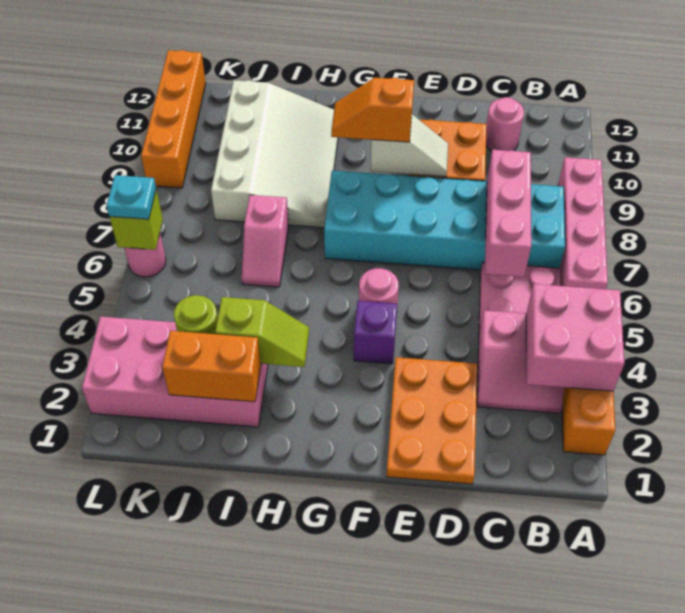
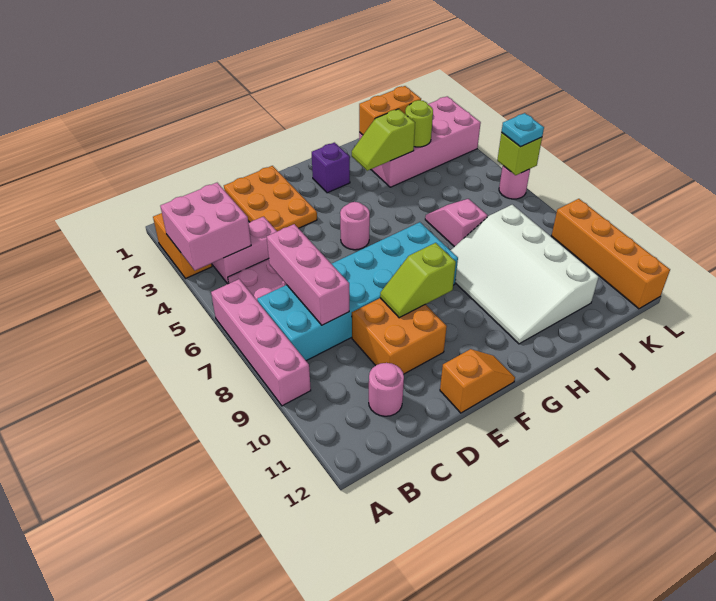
white slope E9:F9 level 2 top F -> lime slope E9:F9 level 2 top F
purple brick F4 level 1 -> purple brick G2 level 1
orange slope F9:G9 level 3 top F -> orange slope E12:F12 level 1 top E

